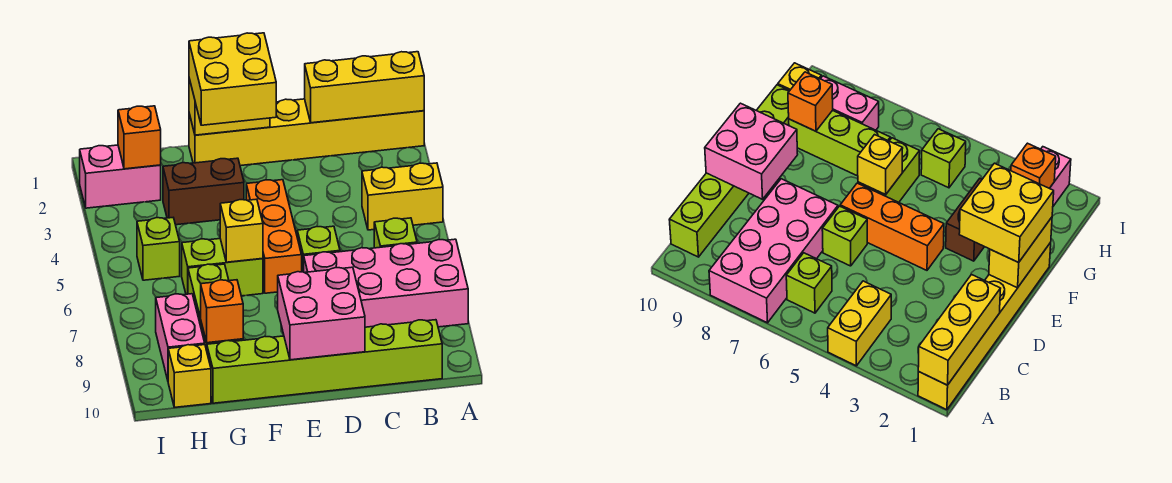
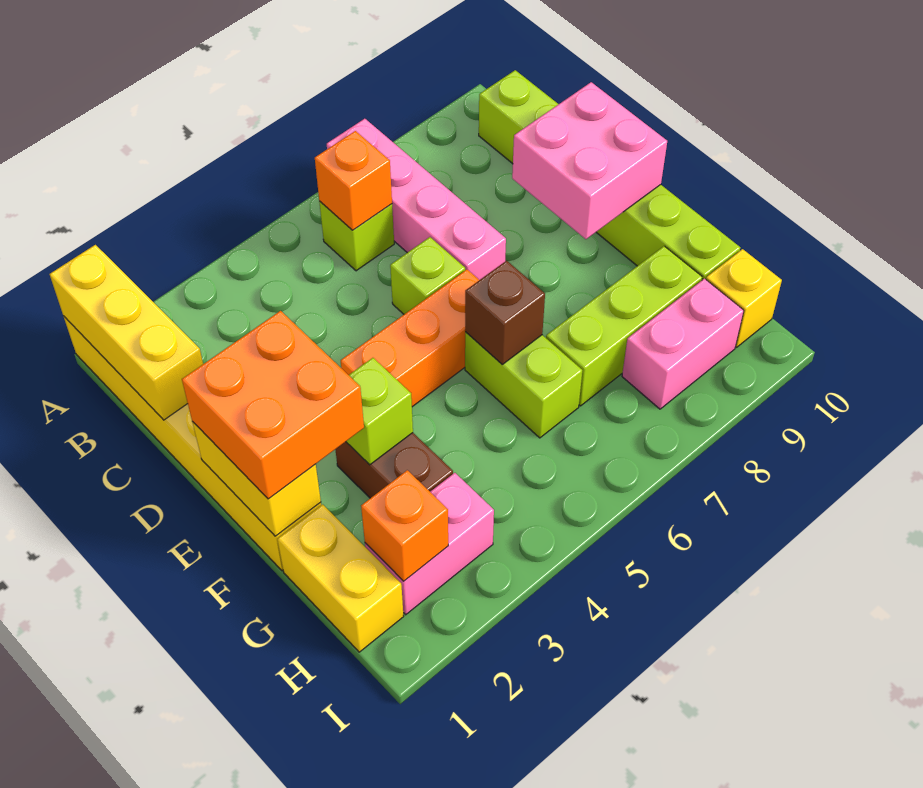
yellow brick A4:B4 level 1 -> yellow brick G1:H1 level 1
pink brick A7:D8 level 1 -> pink brick A7:D7 level 1
yellow brick E1:F2 level 3 -> orange brick E1:F2 level 3
yellow brick F6 level 2 -> brown brick F6 level 2
orange brick G9 level 2 -> orange brick B6 level 2
pink brick H2:I2 level 1 -> pink brick H2:H3 level 1
lime brick H5 level 1 -> lime brick F3 level 2

